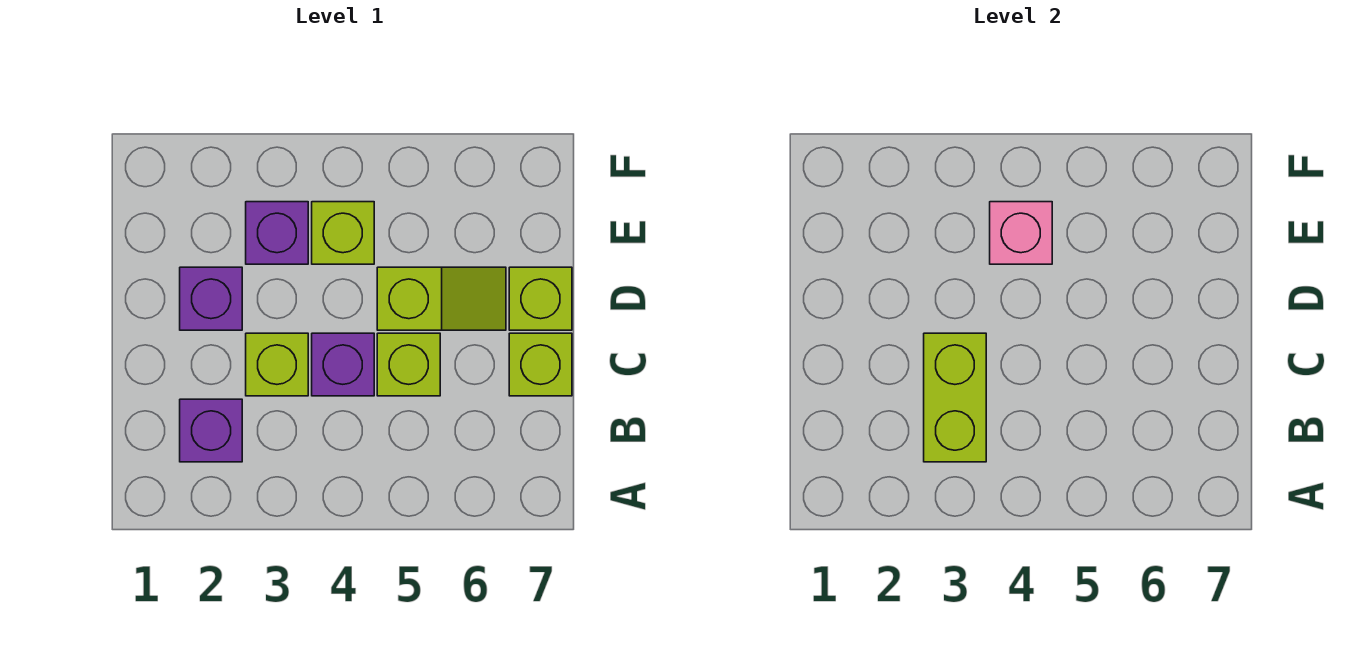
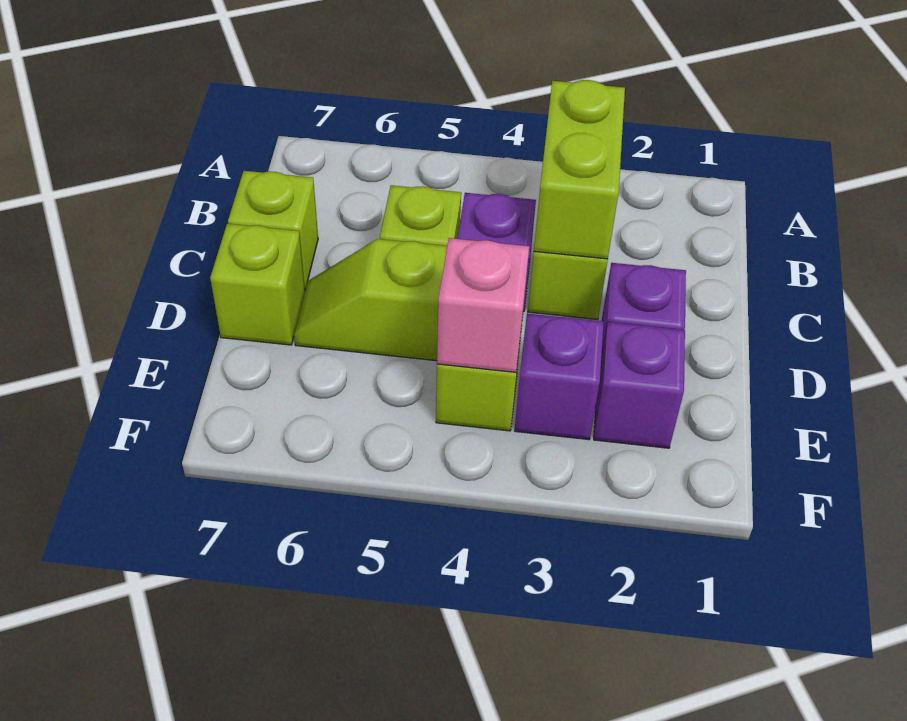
purple brick B2 level 1 -> purple brick E2 level 1

